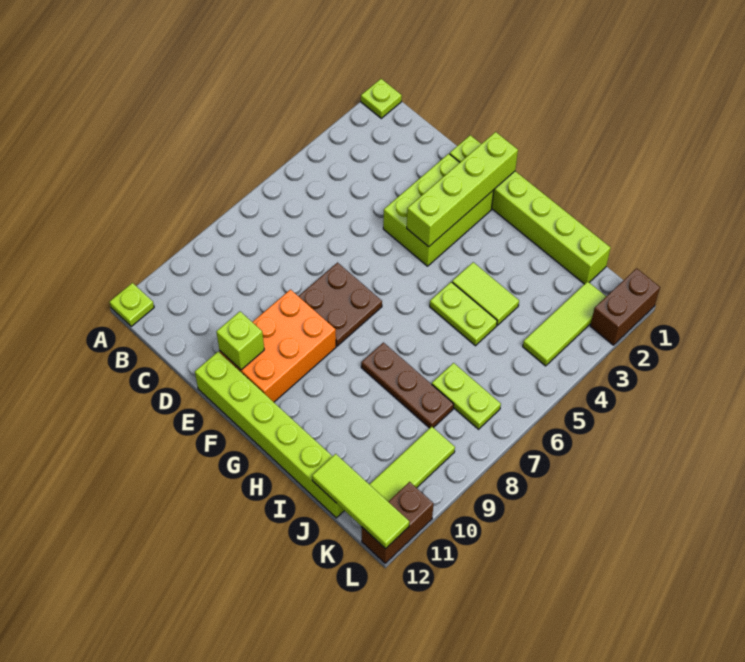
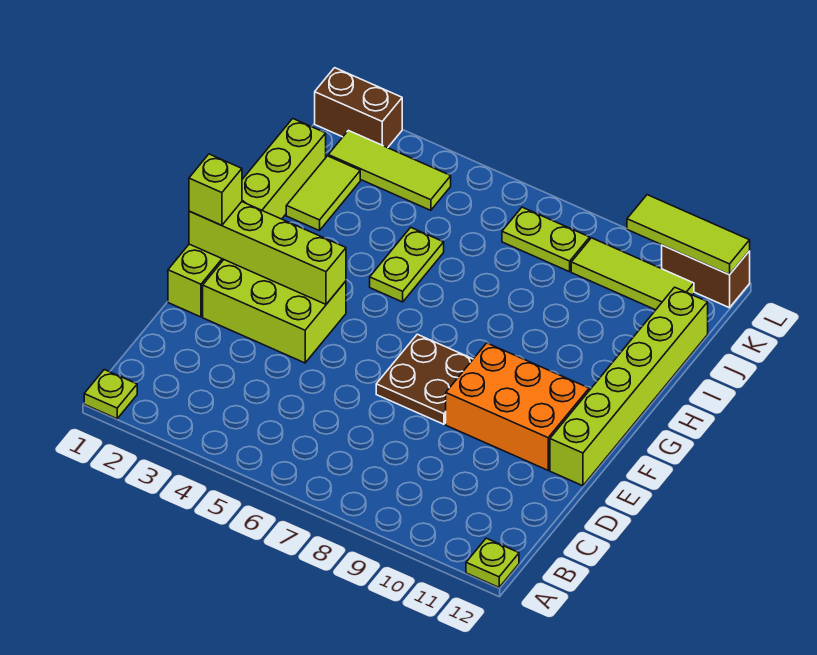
lime brick E11 level 2 -> lime brick F1 level 3
lime tile H4:I4 level 1 -> lime tile I2:J2 level 1
brown plate H8:J8 level 1 -> none
lime plate J7:K7 level 1 -> lime plate K7:K8 level 1
lime tile J12:L12 level 2 -> lime tile L10:L12 level 2

